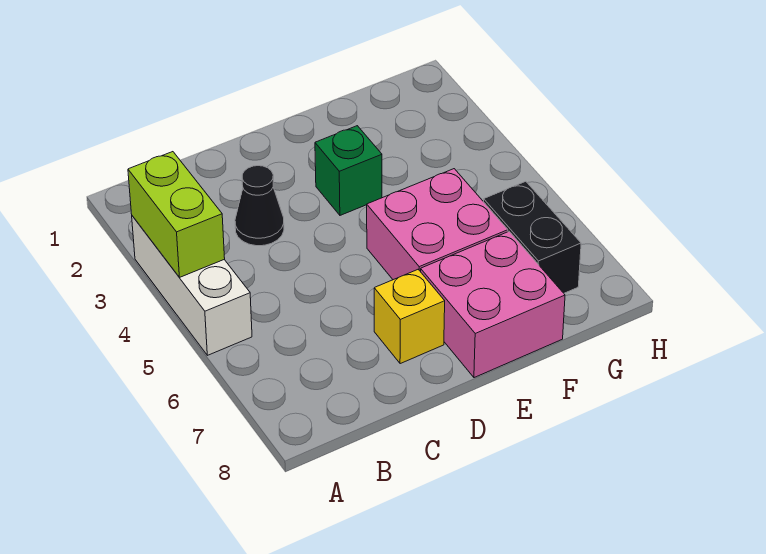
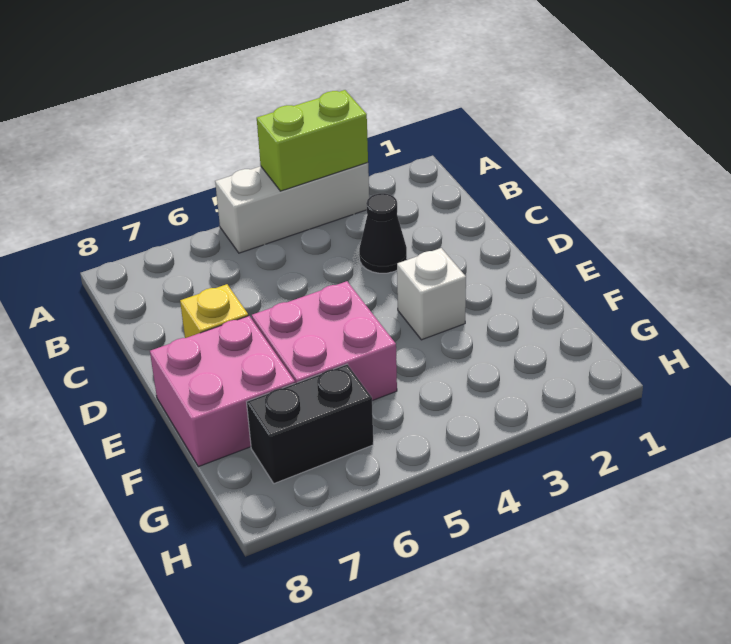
green brick E3 level 1 -> white brick E3 level 1

